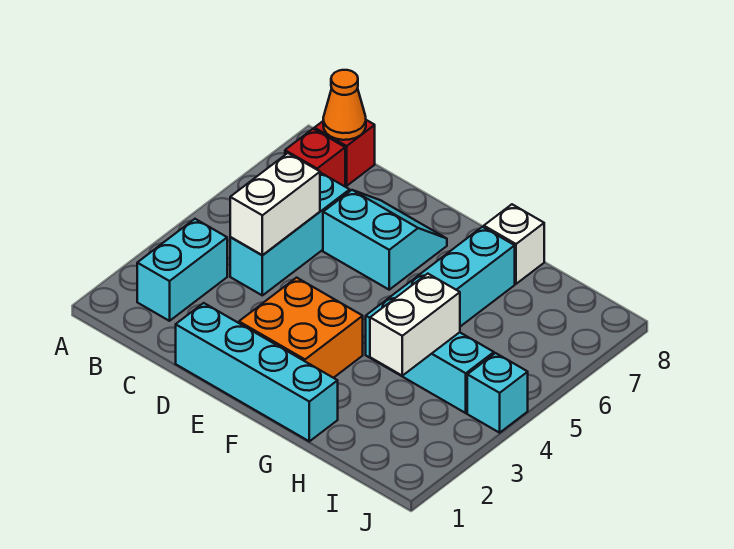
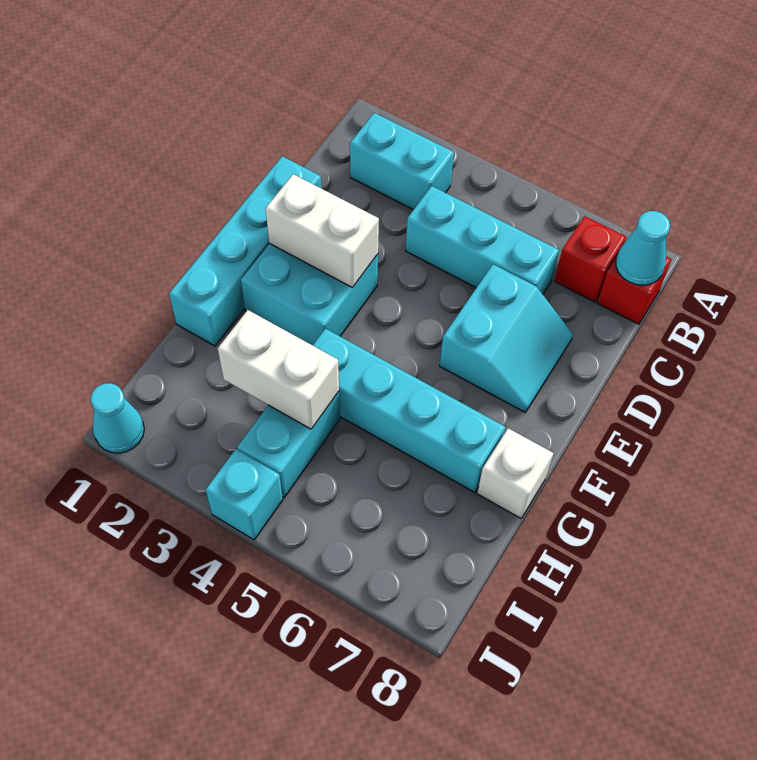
orange cone B8 level 2 -> cyan cone B8 level 2
white brick C4:C5 level 2 -> white brick E2:E3 level 2
orange brick E2:F3 level 1 -> cyan brick E2:F3 level 1
none -> cyan cone J1 level 1

